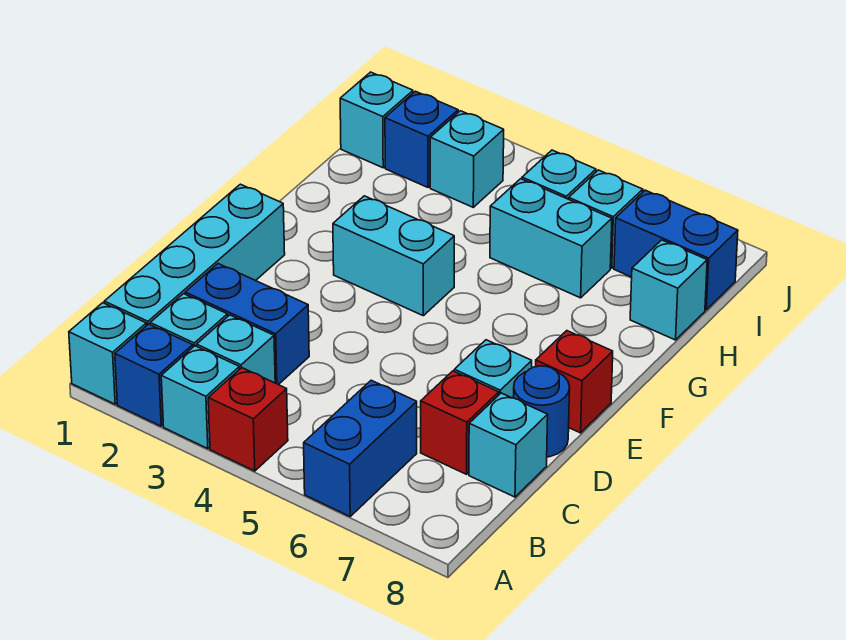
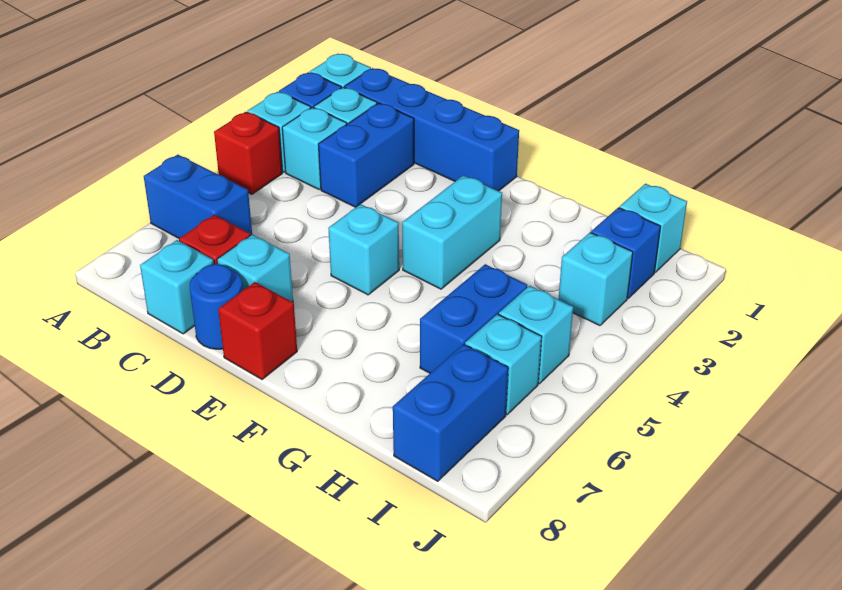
cyan brick B1:E1 level 1 -> blue brick B1:E1 level 1
cyan brick H5:H6 level 1 -> blue brick H5:H6 level 1
cyan brick H8 level 1 -> cyan brick E5 level 1

